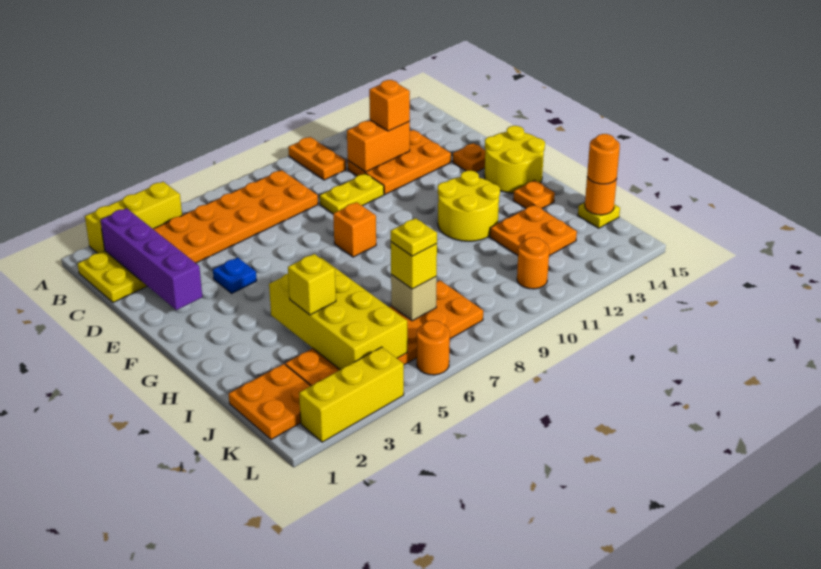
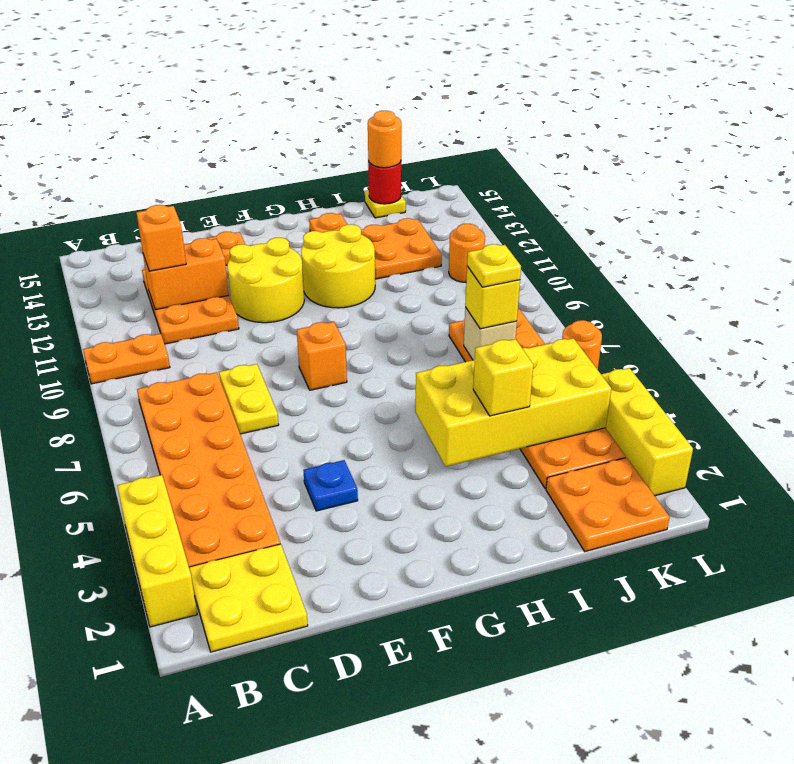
purple brick B2:E2 level 2 -> none
orange brick C11:C12 level 2 -> orange brick C12:D12 level 2
yellow plate D9:D10 level 1 -> yellow plate D7:D8 level 1
yellow round brick F14:G15 level 1 -> yellow round brick E11:F12 level 1
orange round brick J15 level 2 -> red round brick J15 level 2

